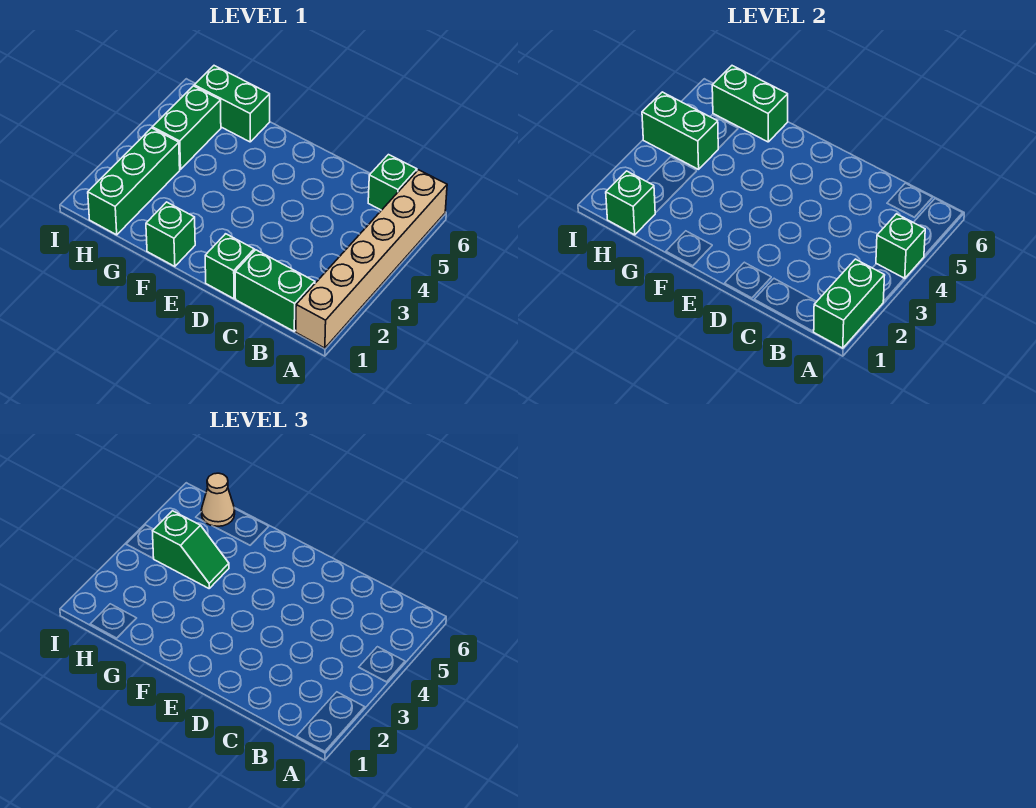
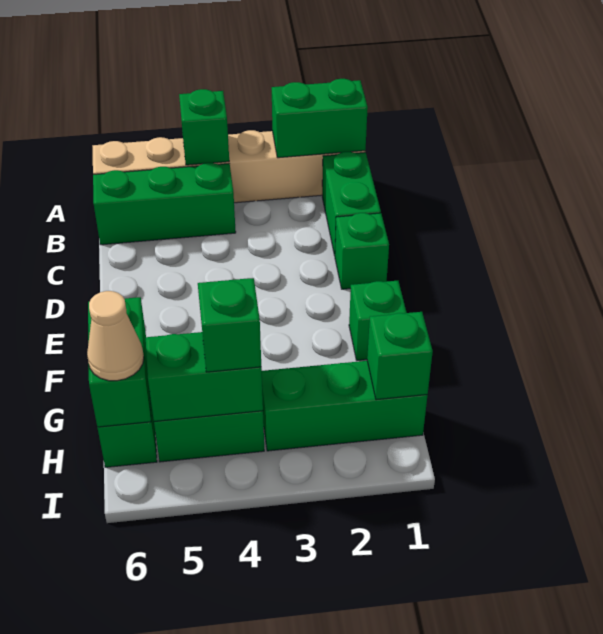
green brick B6 level 1 -> green brick B4:B6 level 1
green brick H4:I4 level 2 -> green brick H4:H5 level 2

